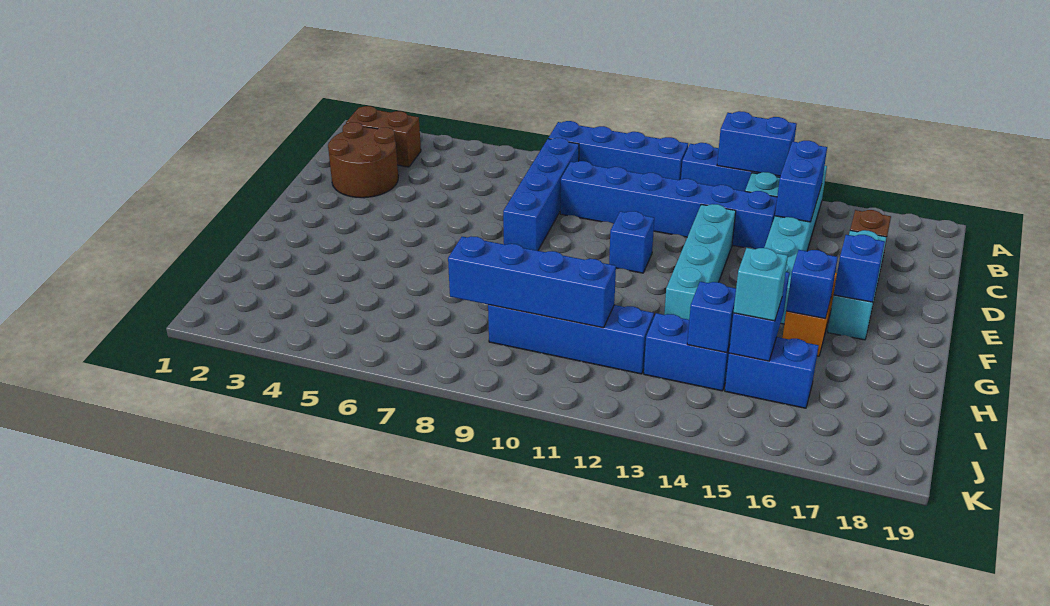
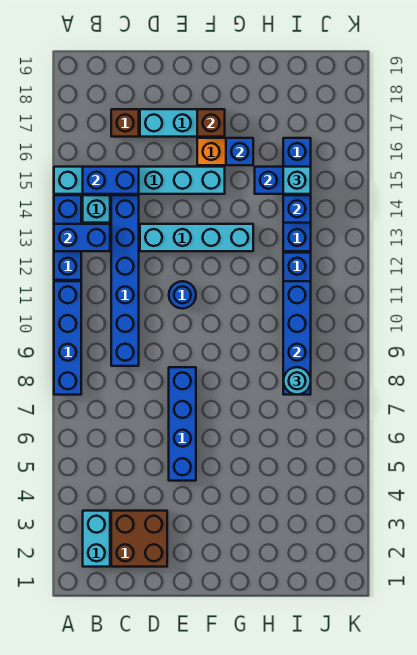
blue brick A13:A14 level 2 -> blue brick A13:B13 level 2
brown brick B2:B3 level 1 -> cyan brick B2:B3 level 1
blue brick B8:E8 level 1 -> blue brick E5:E8 level 1
brown round brick C2:D3 level 1 -> brown brick C2:D3 level 1
blue brick E11 level 1 -> blue round brick E11 level 1
blue brick F17 level 2 -> brown brick F17 level 2
none -> cyan round brick I8 level 3

